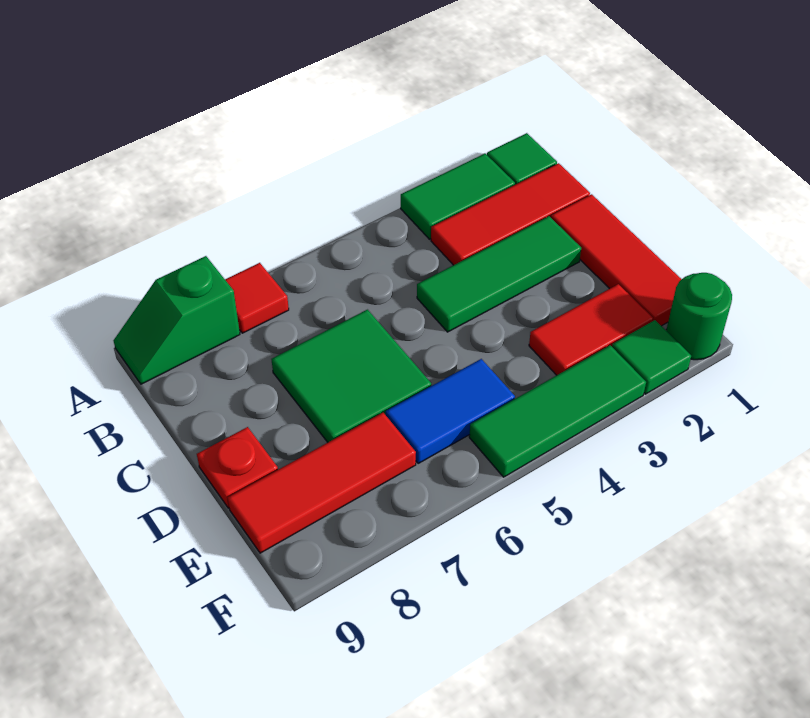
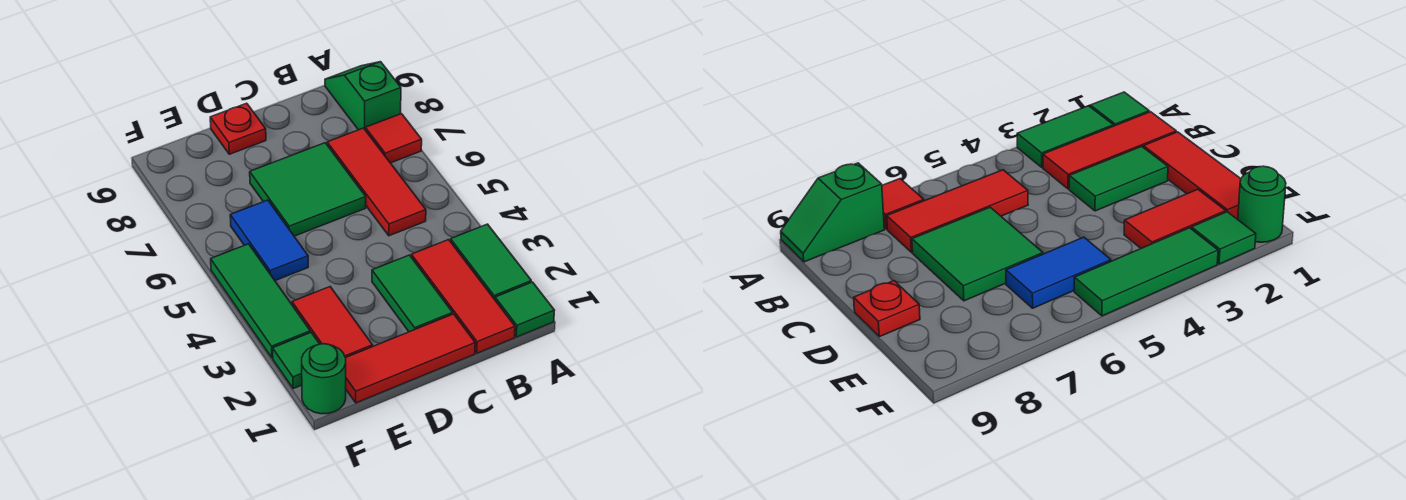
green tile C2:C4 level 1 -> green tile C2:C3 level 1
red tile E7:E9 level 1 -> red tile B5:B7 level 1

